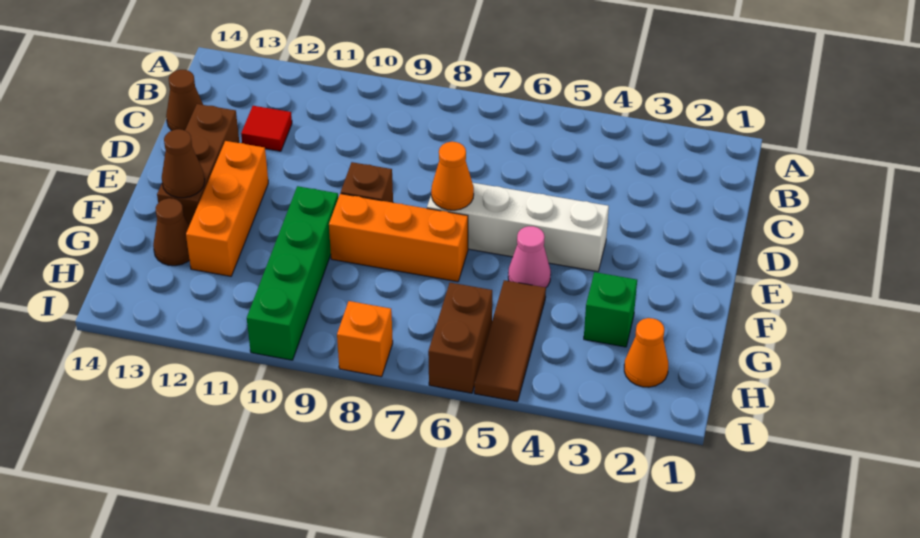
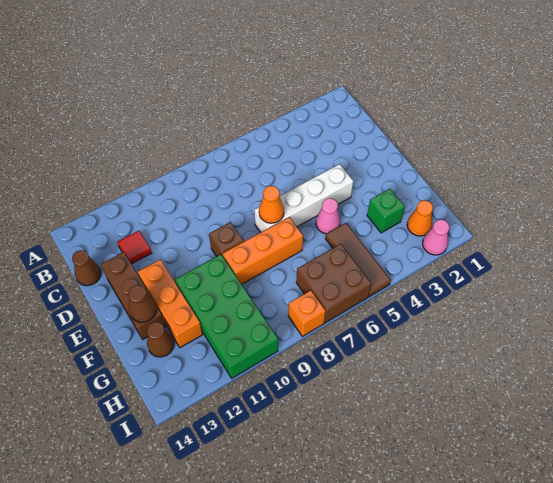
green brick F10:I10 level 1 -> green brick F10:I11 level 1
brown brick H6:I6 level 1 -> brown brick H6:I7 level 1
none -> pink cone I2 level 1

